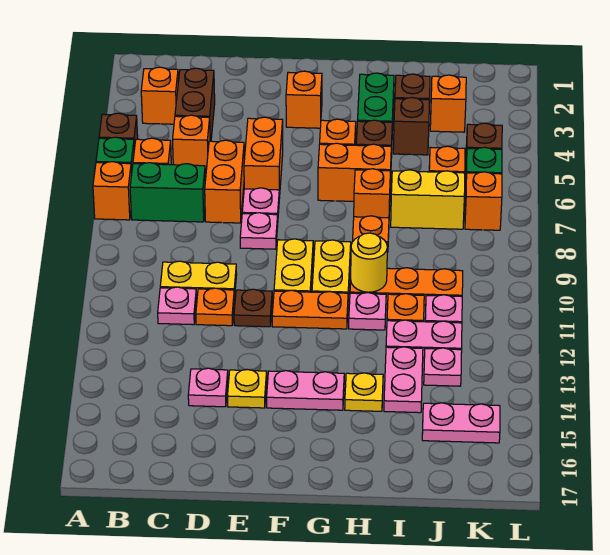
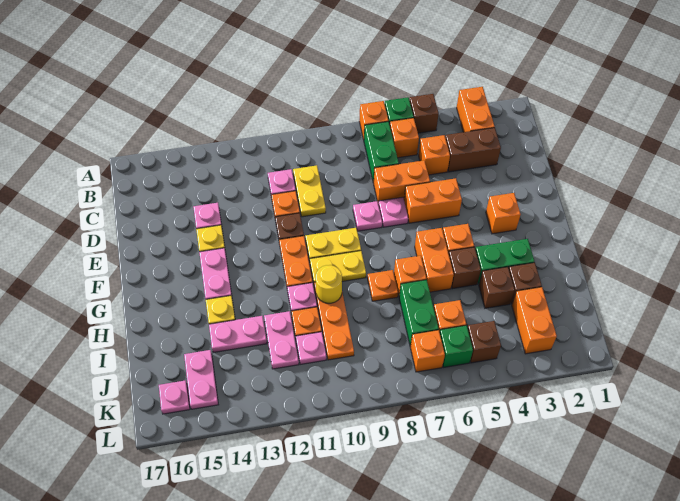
orange brick B3 level 1 -> orange brick A3:B3 level 1
yellow brick I7:J7 level 1 -> green brick I7:J7 level 1
orange brick J3 level 1 -> orange brick J3:K3 level 1
pink plate J13 level 1 -> pink plate K16 level 1

